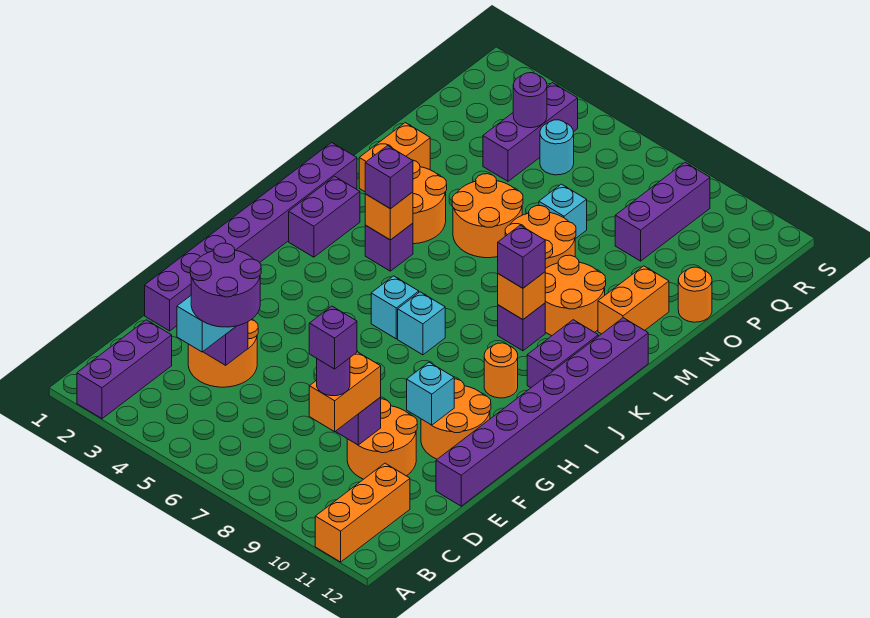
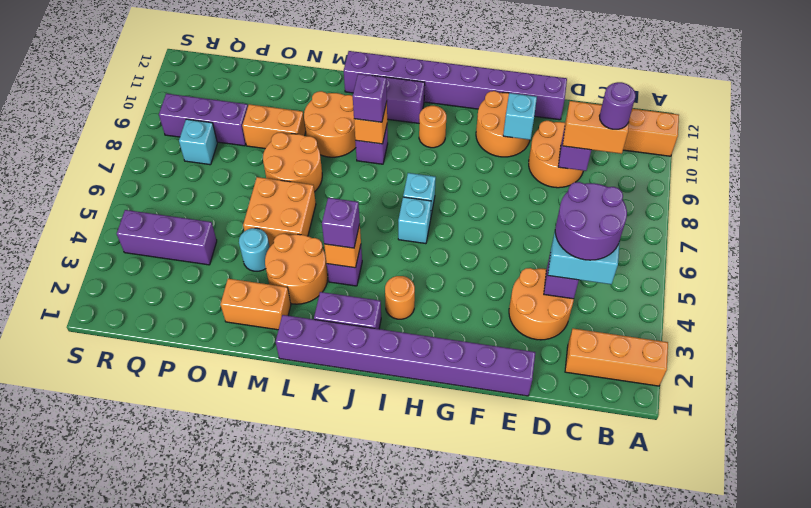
purple brick A2:C2 level 1 -> orange brick A2:C2 level 1
purple brick C9 level 5 -> none
orange round brick M5:N6 level 1 -> orange brick M5:N6 level 1
orange brick M11:N11 level 1 -> orange brick N9:O9 level 1
cyan brick O7 level 1 -> cyan brick Q8 level 1
orange round brick O12 level 1 -> orange round brick I3 level 1
purple round brick Q4 level 2 -> none
cyan round brick Q5 level 1 -> cyan round brick N4 level 1

